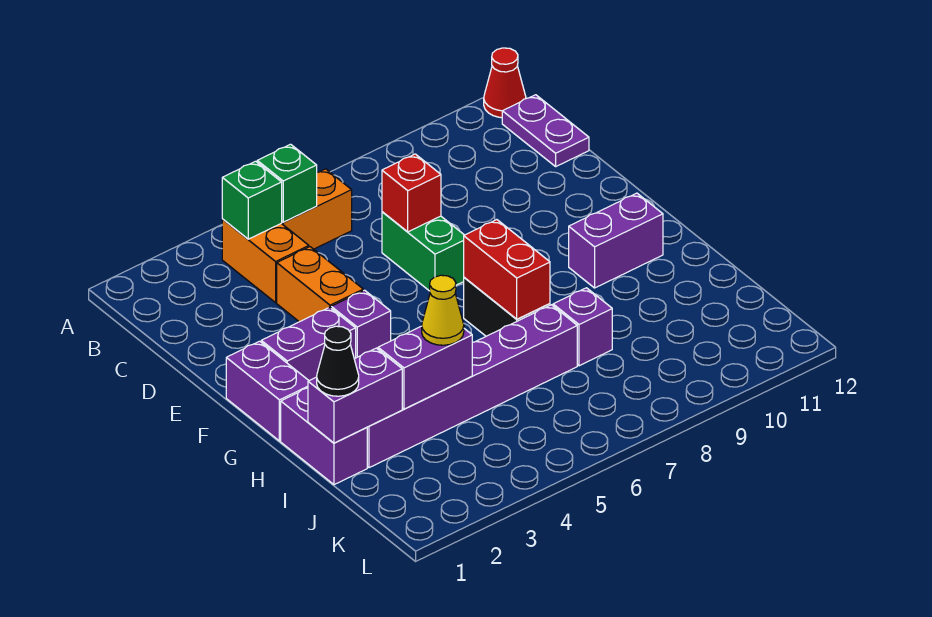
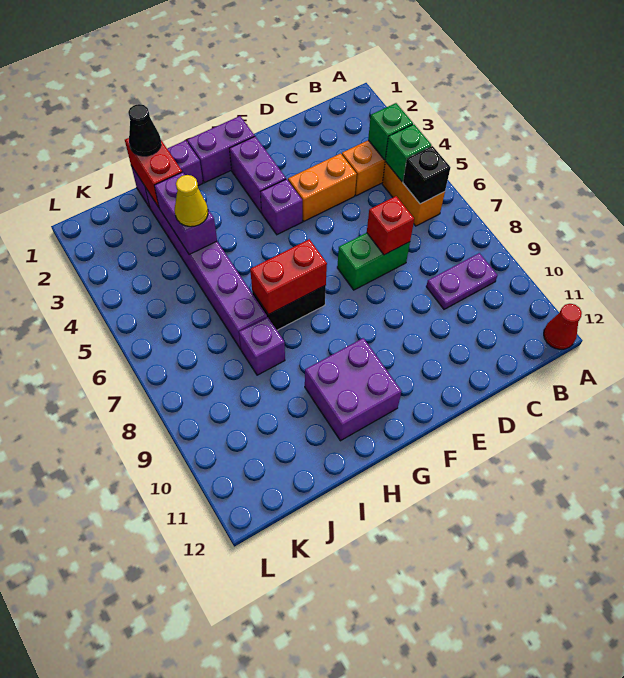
none -> black brick B6 level 2
purple plate B12:C12 level 1 -> purple plate B9:C9 level 1
purple brick G10:G11 level 1 -> purple brick G10:H11 level 1
purple brick I1:I2 level 2 -> red brick I1:I2 level 2

